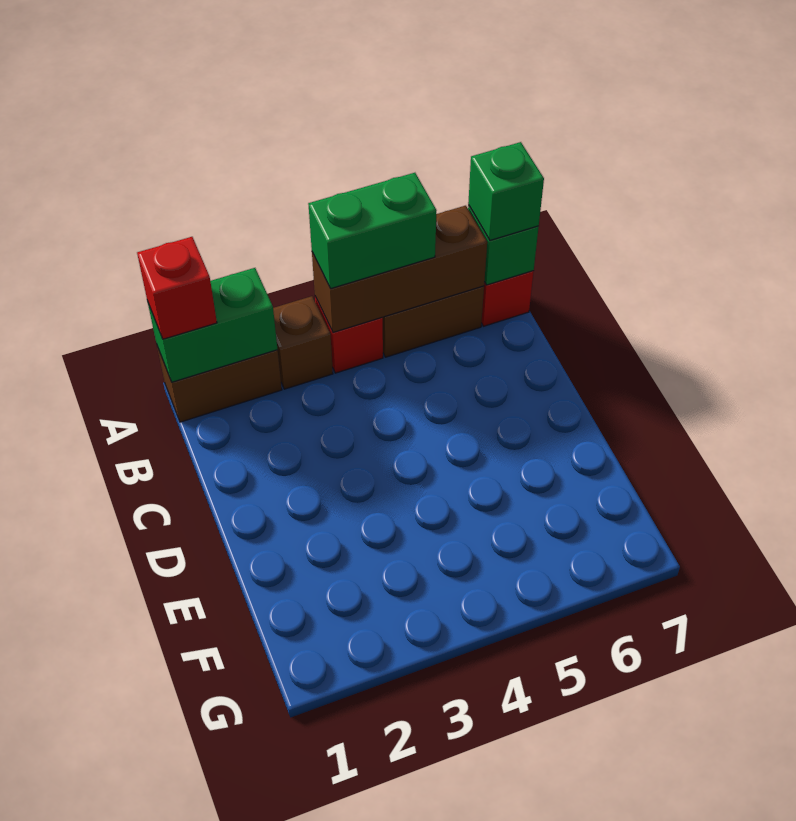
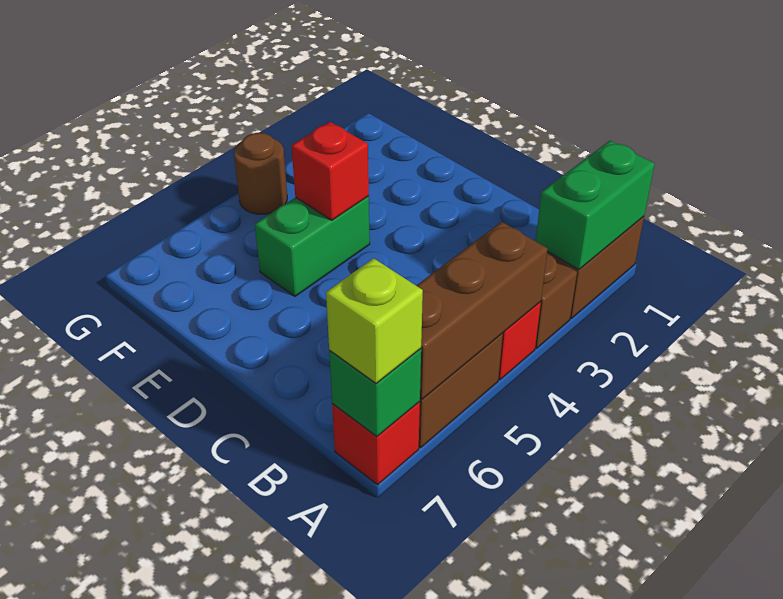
red brick A1 level 3 -> red brick E4 level 2
green brick A4:A5 level 3 -> green brick E4:E5 level 1
green brick A7 level 3 -> lime brick A7 level 3
none -> brown round brick G4 level 1

